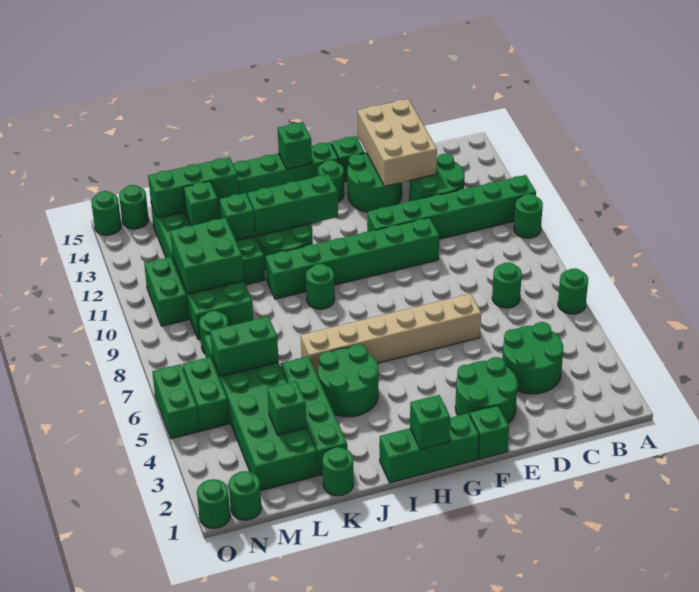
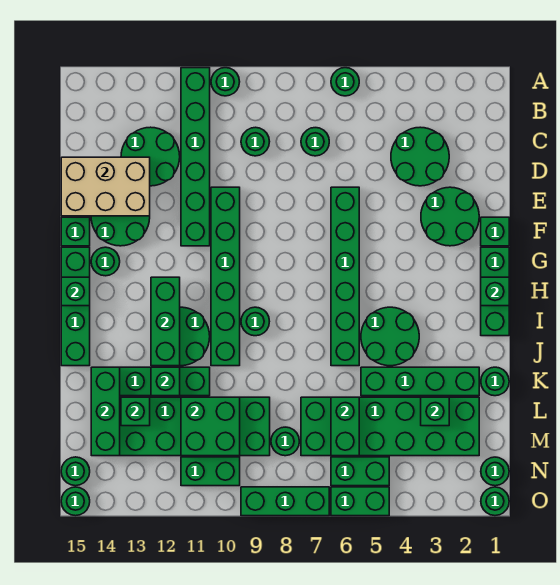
none -> green round brick C9 level 1
tan brick E6:J6 level 1 -> green brick E6:J6 level 1
none -> green brick O7:O9 level 1

